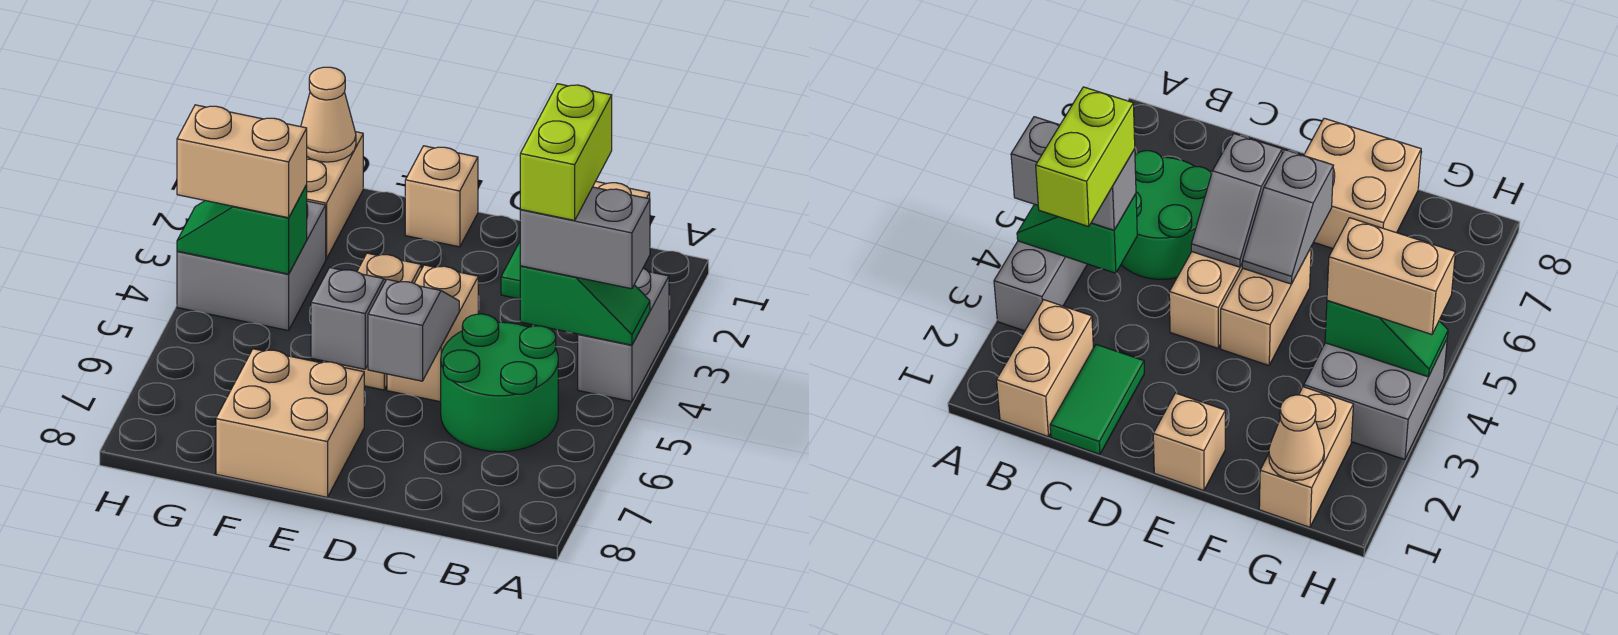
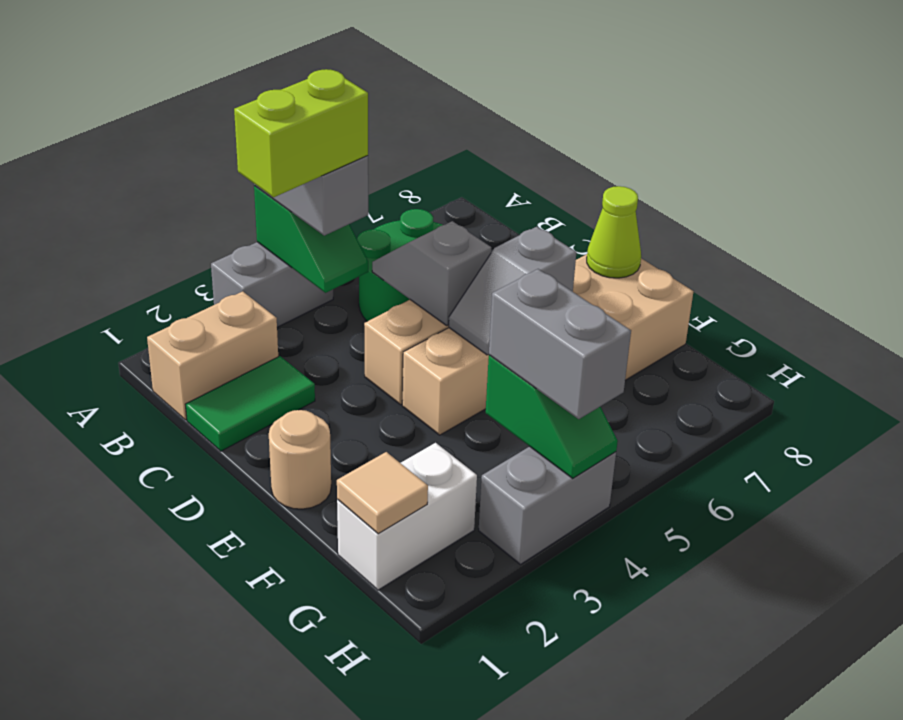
green slope A4:B4 level 2 top B -> green slope A4:B4 level 2 top A
grey slope D5:D6 level 2 top 6 -> grey slope C5:D5 level 2 top D
tan brick E1 level 1 -> tan round brick E1 level 1
none -> lime cone E8 level 2
tan brick G1:G2 level 1 -> white brick G1:G2 level 1
tan cone G1 level 2 -> tan tile G1 level 2
grey brick G3:H4 level 1 -> grey brick H3:H4 level 1
tan brick G4:H4 level 3 -> grey brick G4:H4 level 3

